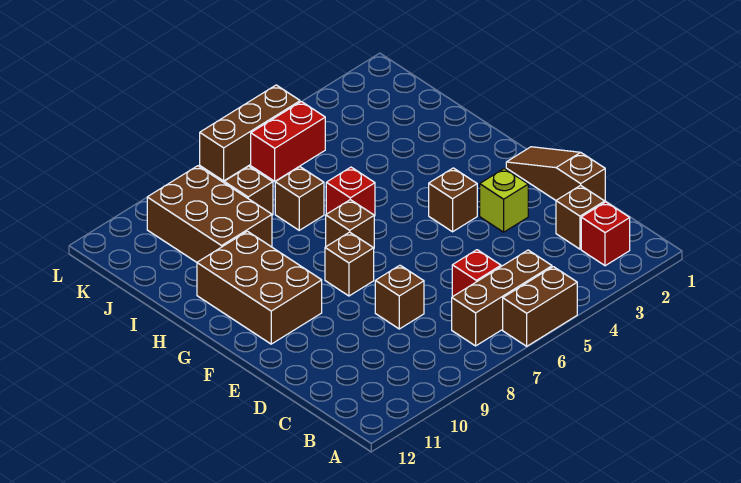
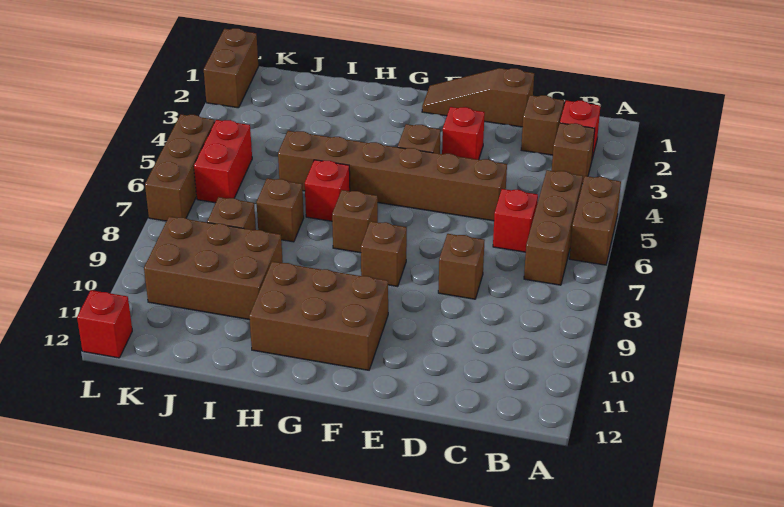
none -> brown brick B3 level 1
none -> brown brick D5:I5 level 1
lime brick E3 level 1 -> red brick E3 level 1
none -> brown brick L1:L2 level 1
none -> red brick L12 level 1

